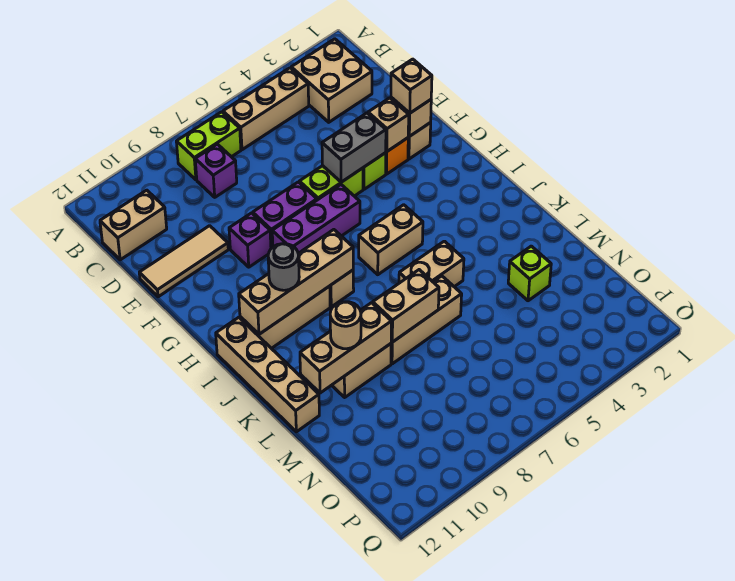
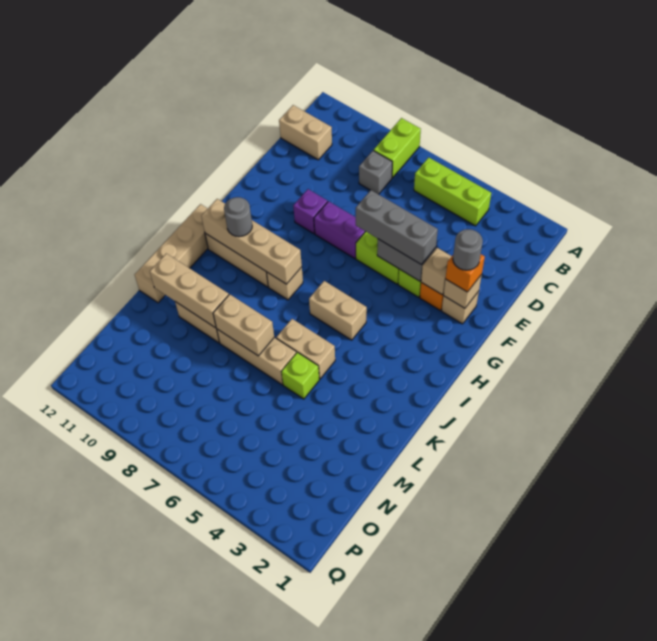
tan brick B2:C3 level 1 -> none
tan brick B4:B6 level 1 -> lime brick B4:B6 level 1
lime brick B7:B8 level 1 -> lime brick A8:B8 level 1
purple brick C8 level 1 -> grey brick C8 level 1
tan tile E10:E12 level 1 -> none
tan brick F2 level 3 -> orange brick F2 level 3
none -> grey round brick F2 level 4
none -> grey brick F4:F6 level 3
purple brick G6:G8 level 1 -> none
tan round brick L10 level 3 -> none
lime brick M3 level 1 -> lime brick L5 level 1

